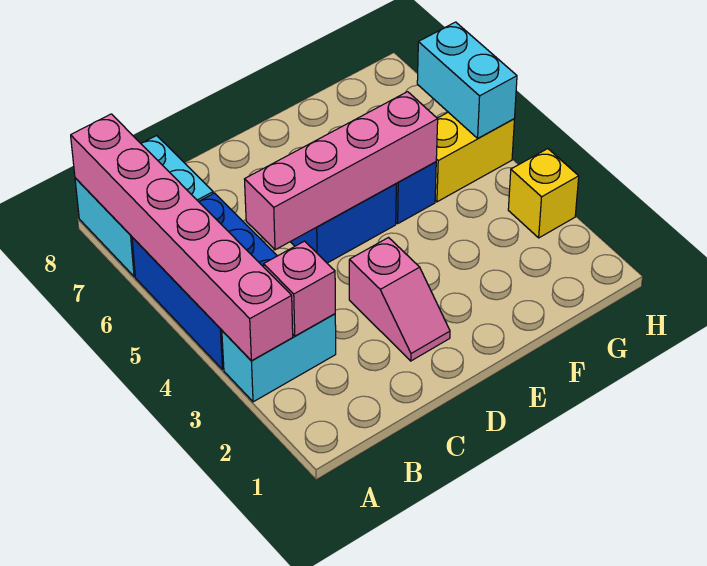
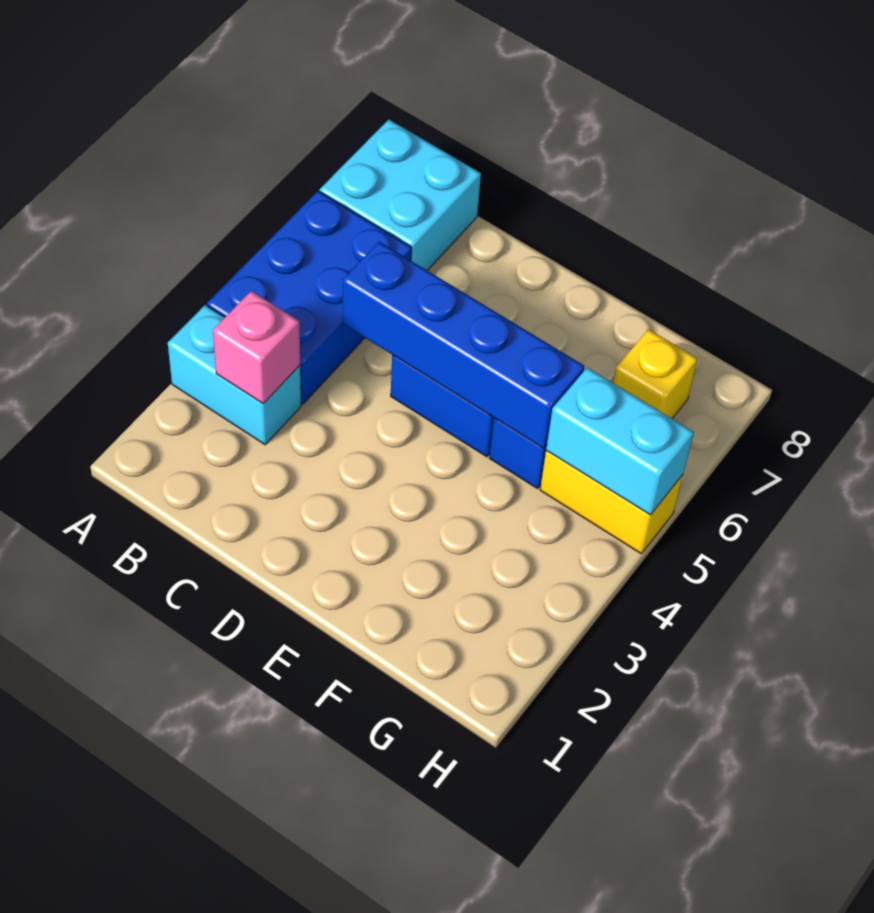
pink brick A3:A8 level 2 -> none
pink brick C5:F5 level 2 -> blue brick C5:F5 level 2
pink slope D2:D3 level 1 top 3 -> none
yellow brick H3 level 1 -> yellow brick G7 level 1
cyan brick H5:H6 level 2 -> cyan brick G5:H5 level 2

